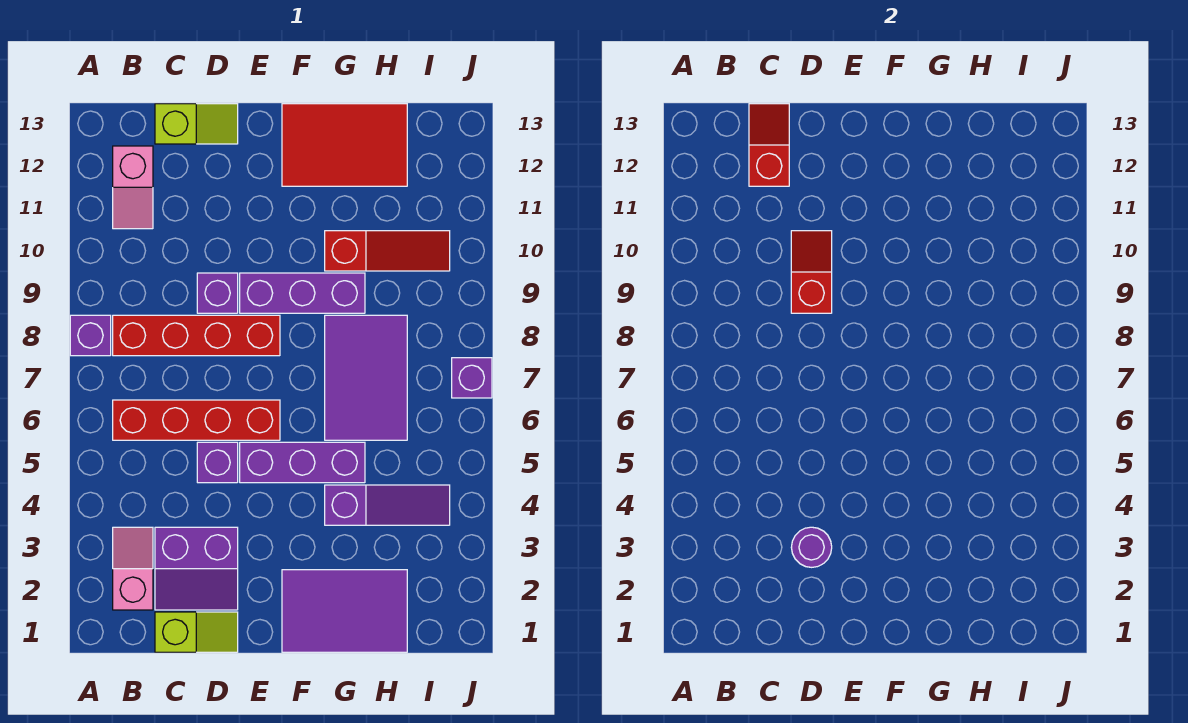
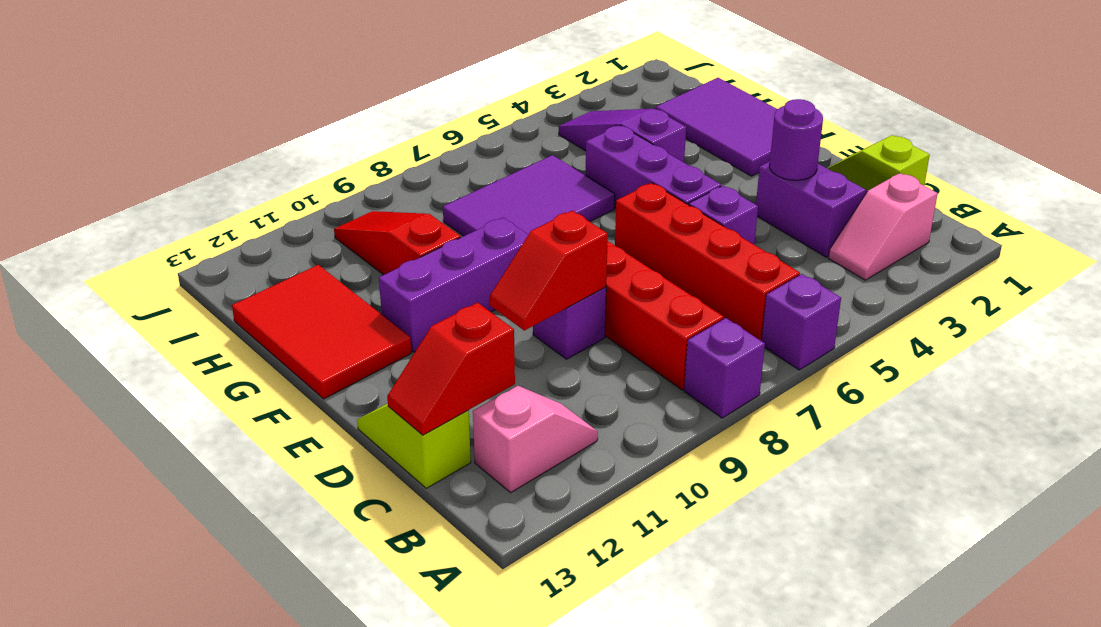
purple brick E9:G9 level 1 -> purple brick F9:F11 level 1
purple brick J7 level 1 -> purple brick A6 level 1

